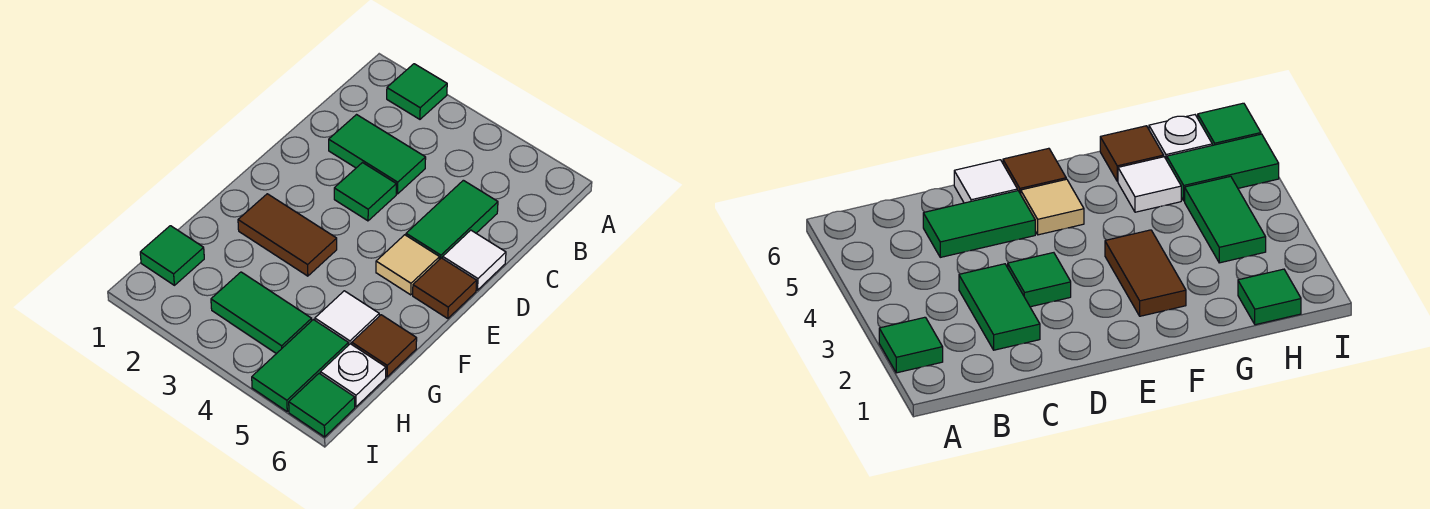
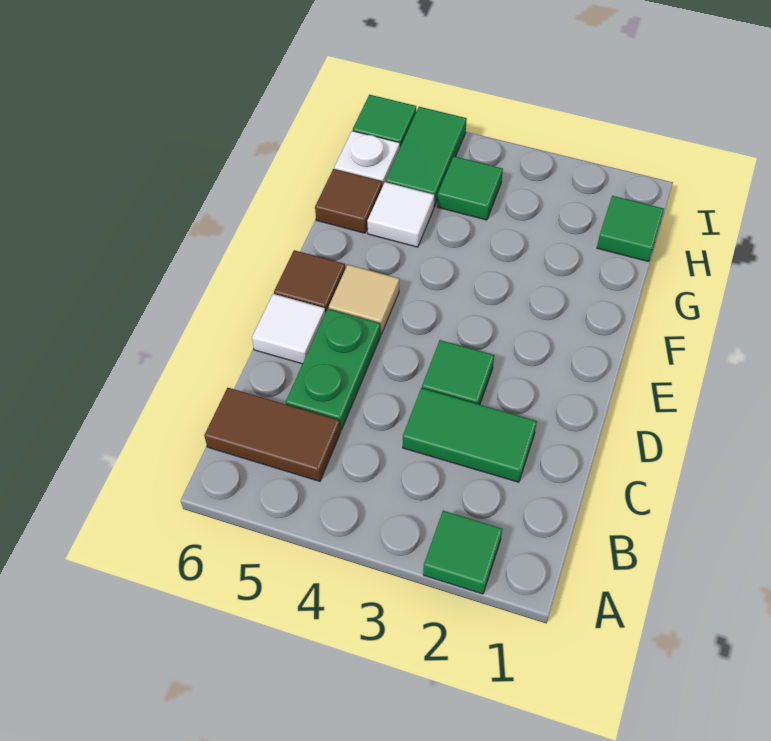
green tile C5:D5 level 1 -> green plate C5:D5 level 1
brown tile F2:F3 level 1 -> brown tile B5:B6 level 1
green tile H3:H4 level 1 -> green tile H4 level 1

